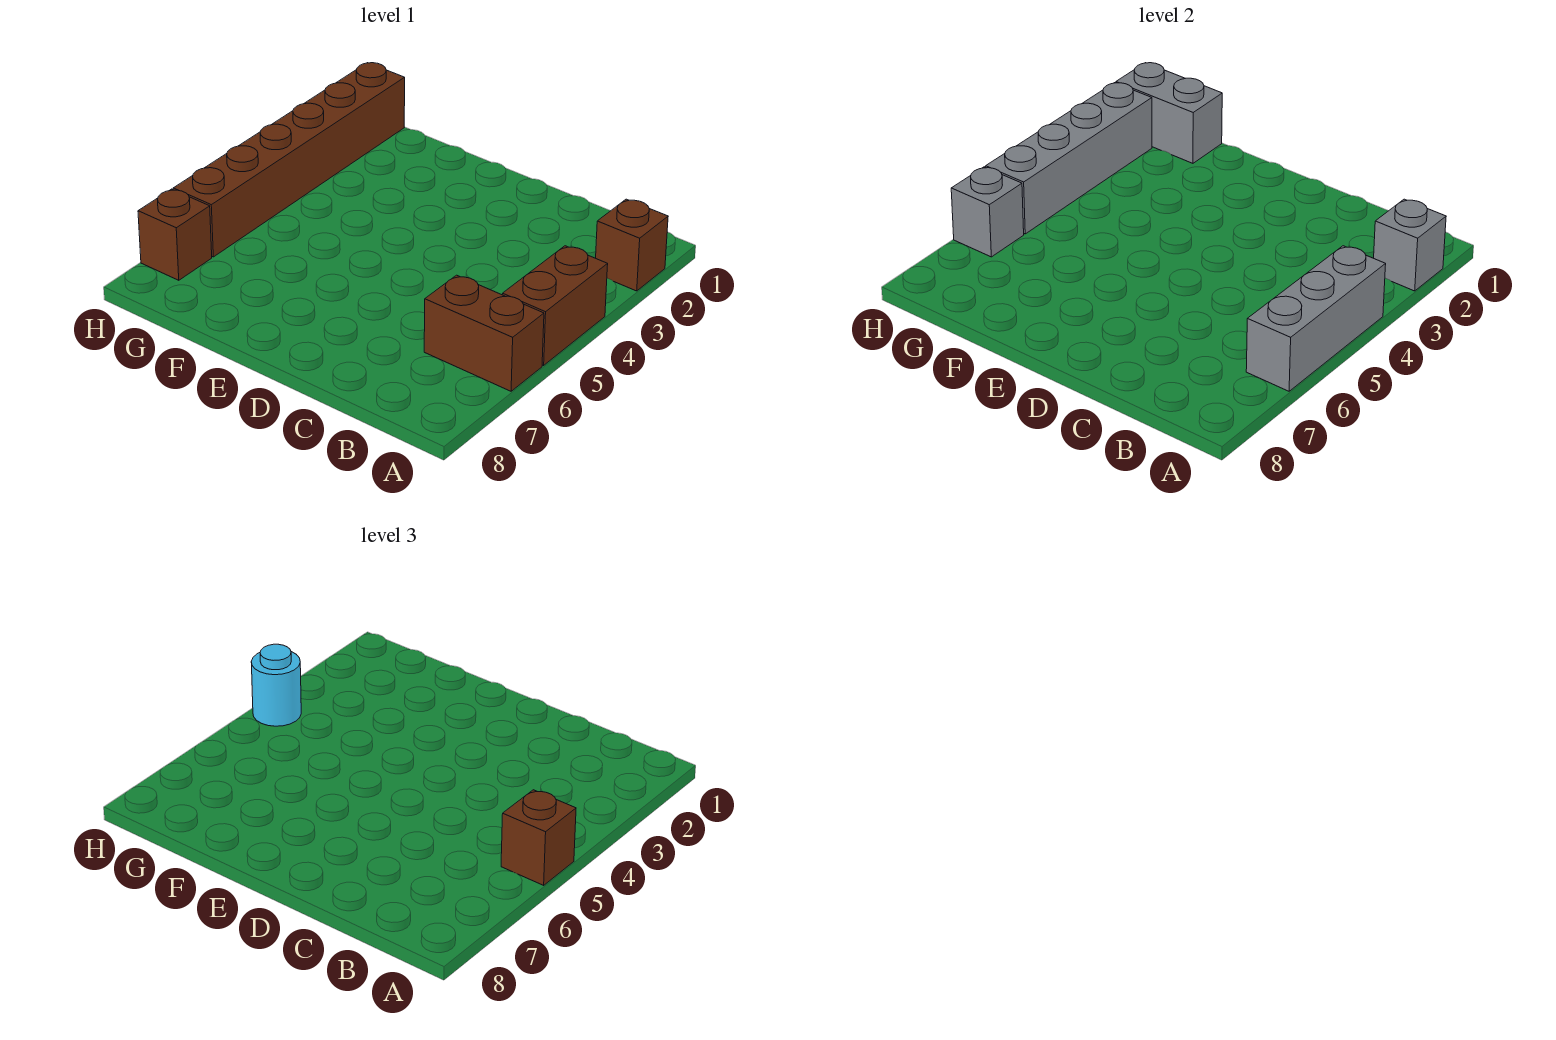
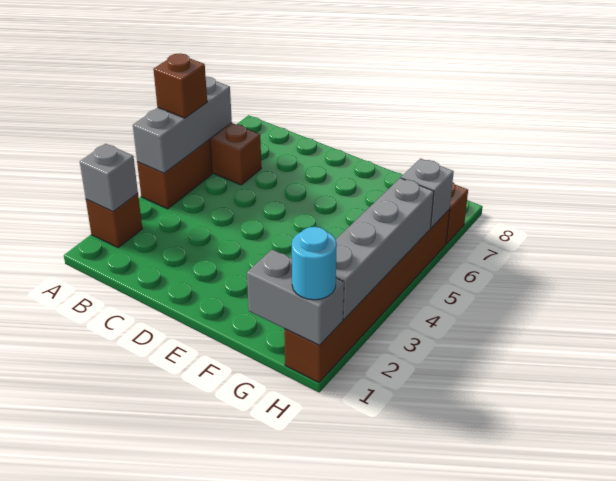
cyan round brick H4 level 3 -> cyan round brick H1 level 3

